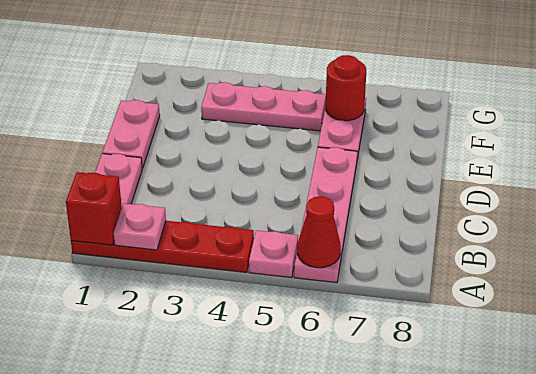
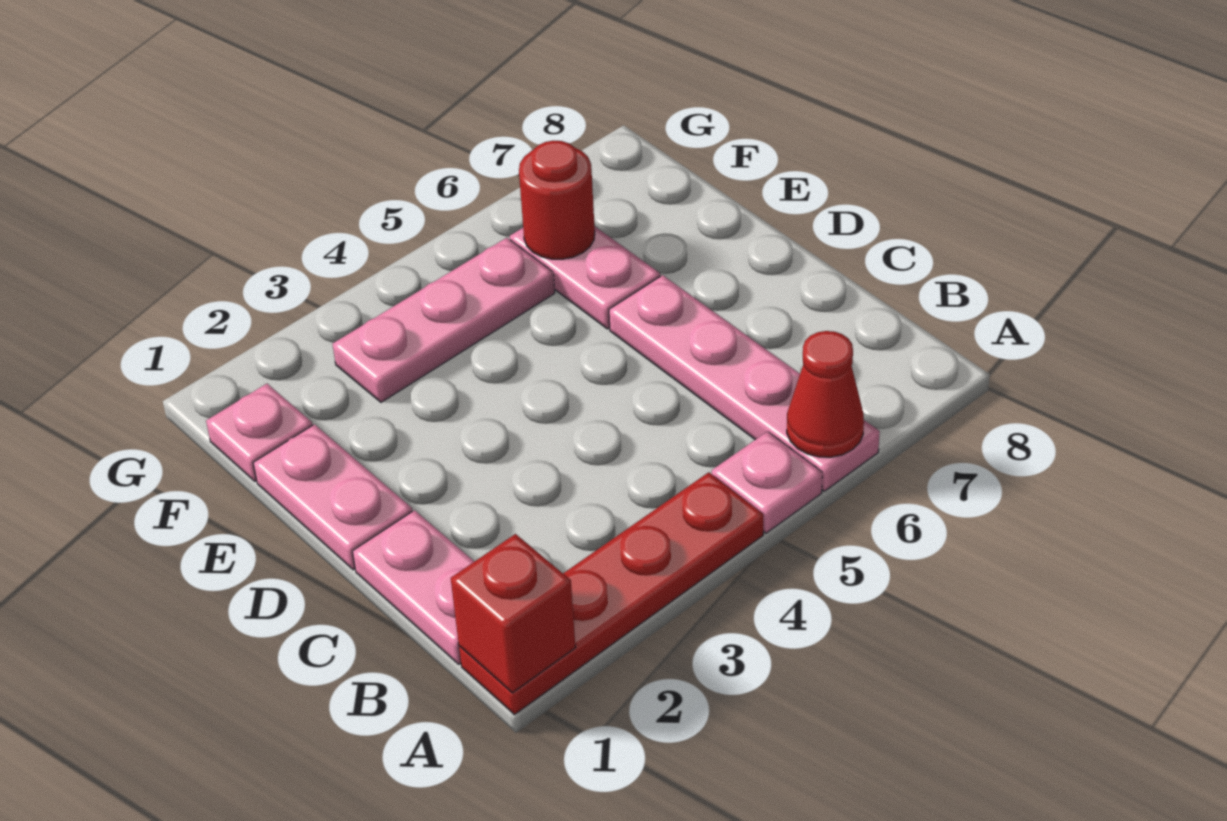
pink plate A2 level 2 -> pink plate F1 level 1

